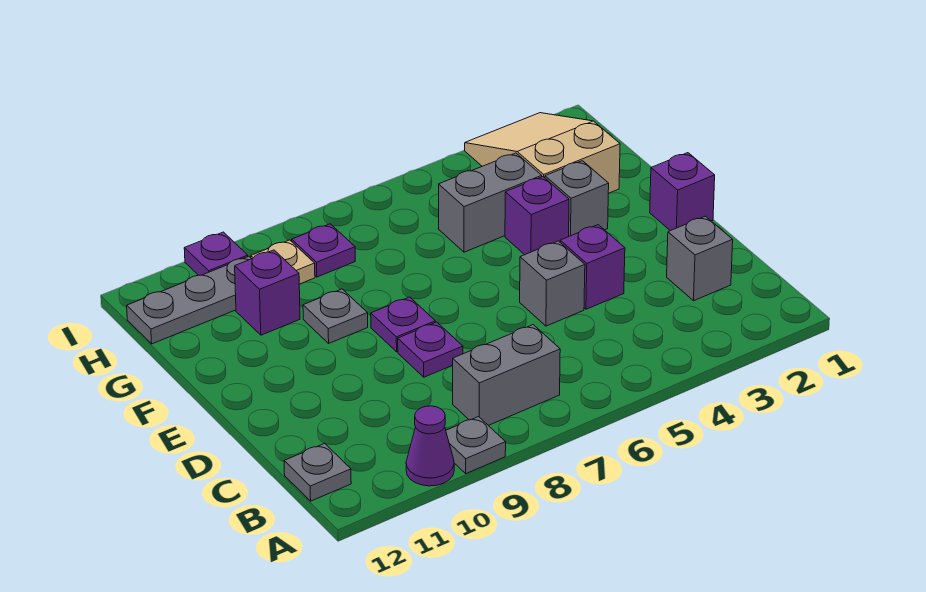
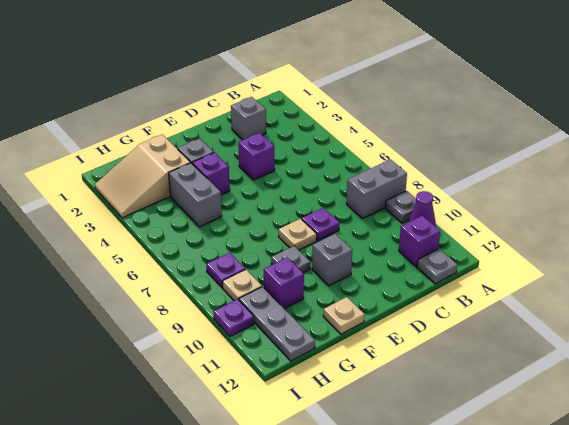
grey brick B7:B8 level 1 -> grey brick A8:B8 level 1
grey brick D5 level 1 -> grey brick E10 level 1
purple brick E1 level 1 -> purple brick B11 level 1
purple plate E8 level 1 -> tan plate E8 level 1
none -> tan plate F12 level 1

